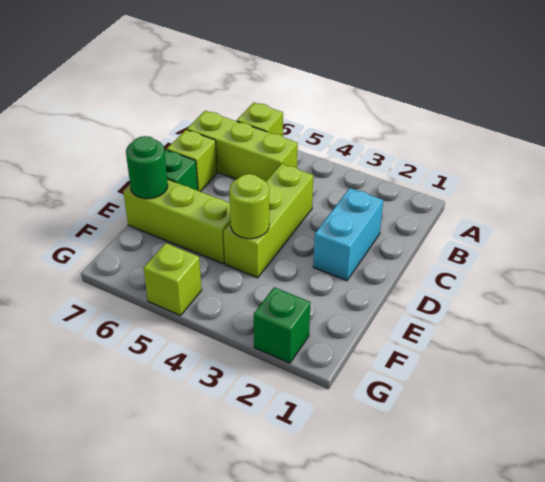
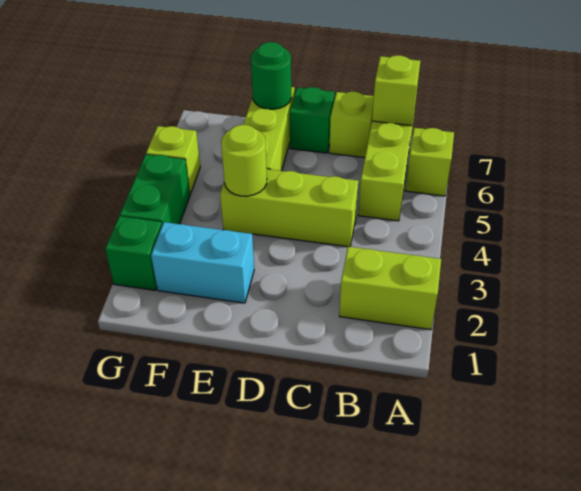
none -> lime brick A2:B2 level 1
none -> lime brick B7 level 2
cyan brick C2:D2 level 1 -> cyan brick E2:F2 level 1
none -> green brick G3:G4 level 1

